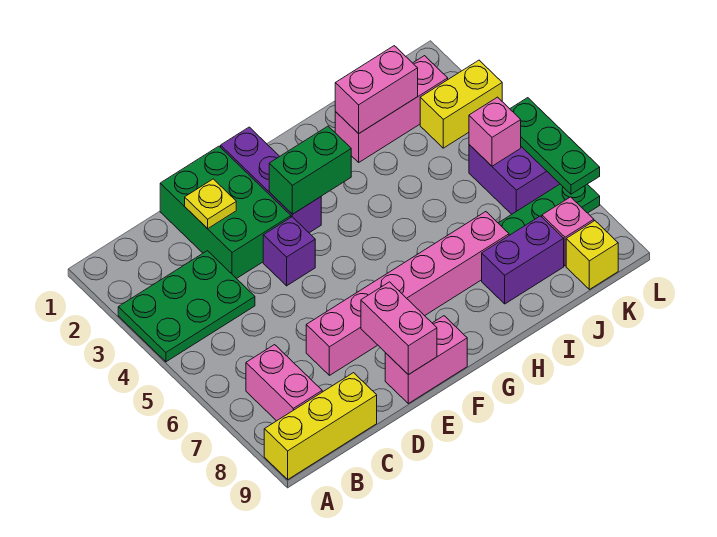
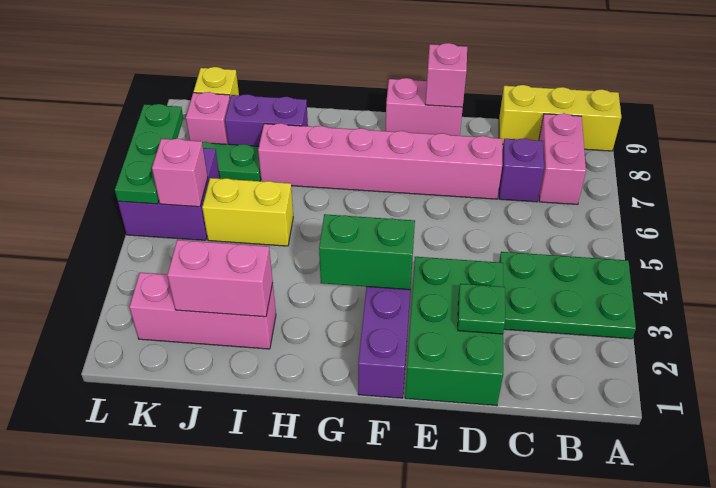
yellow plate D2 level 2 -> green plate D2 level 2
purple brick E4 level 1 -> purple brick C7 level 1
pink brick E8:E9 level 2 -> pink brick E9 level 2
yellow brick K3:L3 level 1 -> yellow brick I5:J5 level 1

